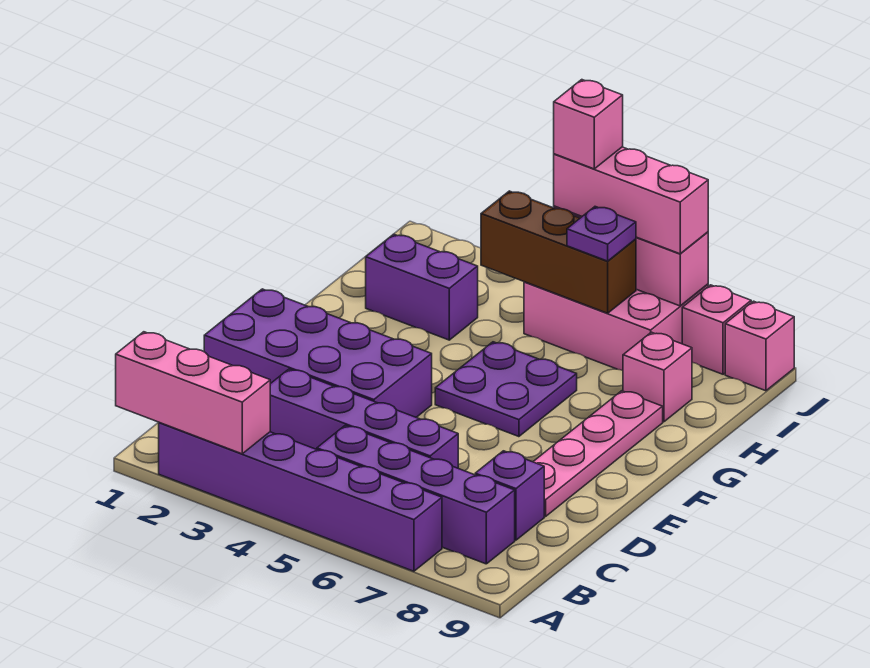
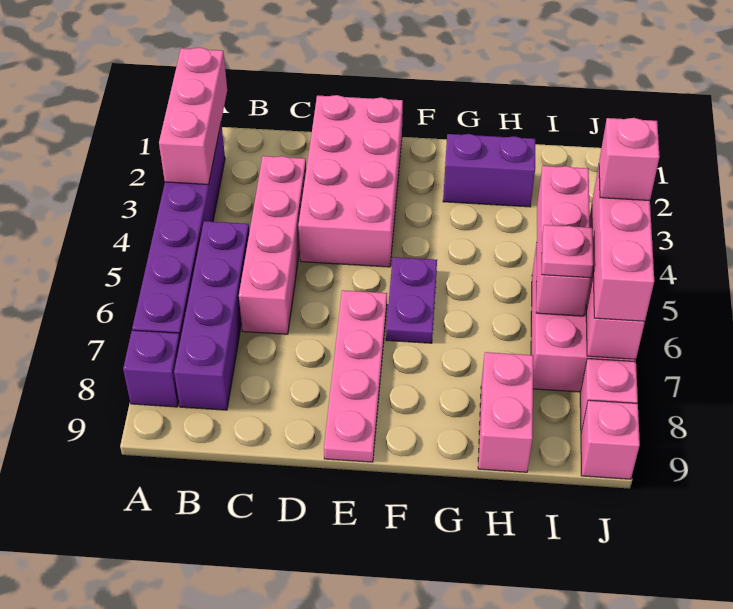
purple brick C3:C6 level 1 -> pink brick C3:C6 level 1
purple brick C8 level 1 -> purple brick A8 level 1
purple brick D1:E4 level 1 -> pink brick D1:E4 level 1
pink plate D8:G8 level 1 -> pink plate E6:E9 level 1
purple plate F5:G6 level 1 -> purple plate F5:F6 level 1
purple brick H2:H3 level 1 -> purple brick G2:H2 level 1
pink brick H8 level 1 -> pink brick H8:H9 level 1
brown brick I4:I6 level 2 -> pink brick I4:I6 level 2
purple plate I6 level 3 -> pink plate I6 level 3

